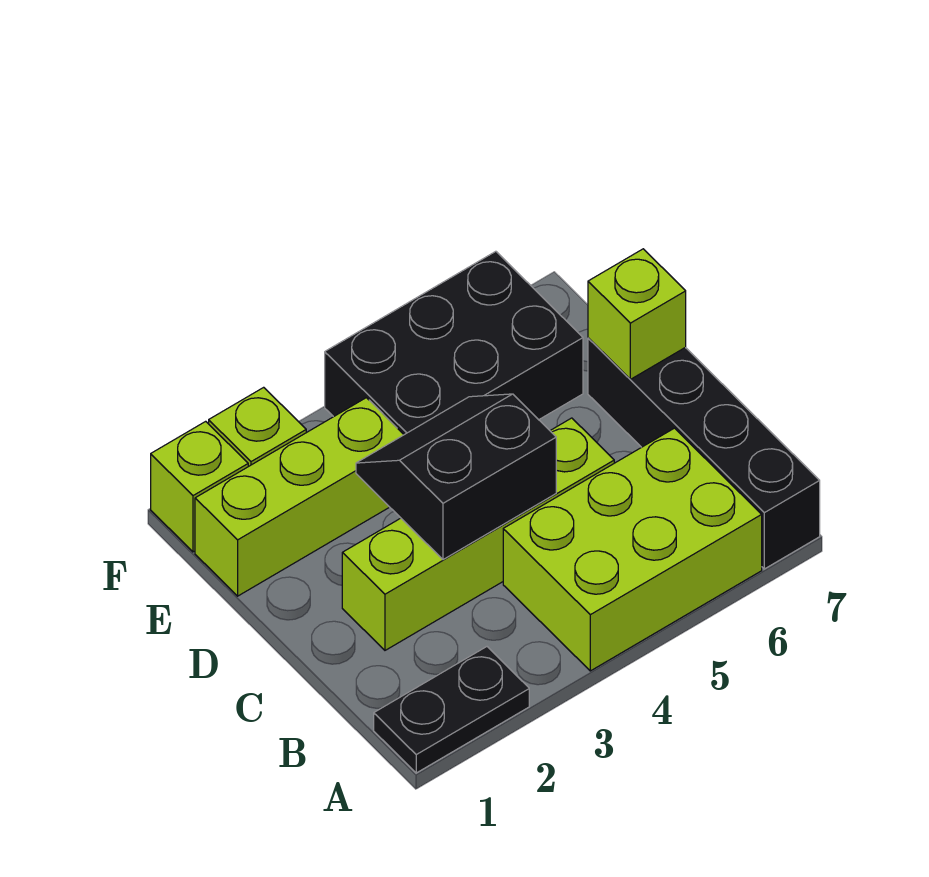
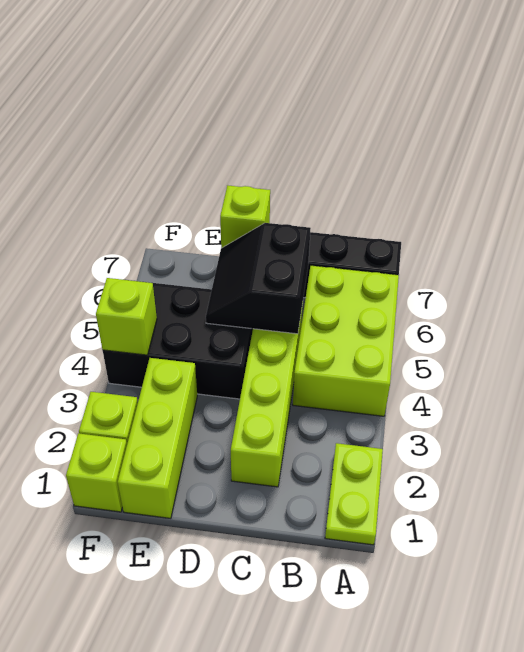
black plate A1:A2 level 1 -> lime plate A1:A2 level 1
black slope C3:D4 level 2 top C -> black slope C5:D6 level 2 top C
black brick E4:F6 level 1 -> black brick D4:F5 level 1
none -> lime brick F4 level 2

